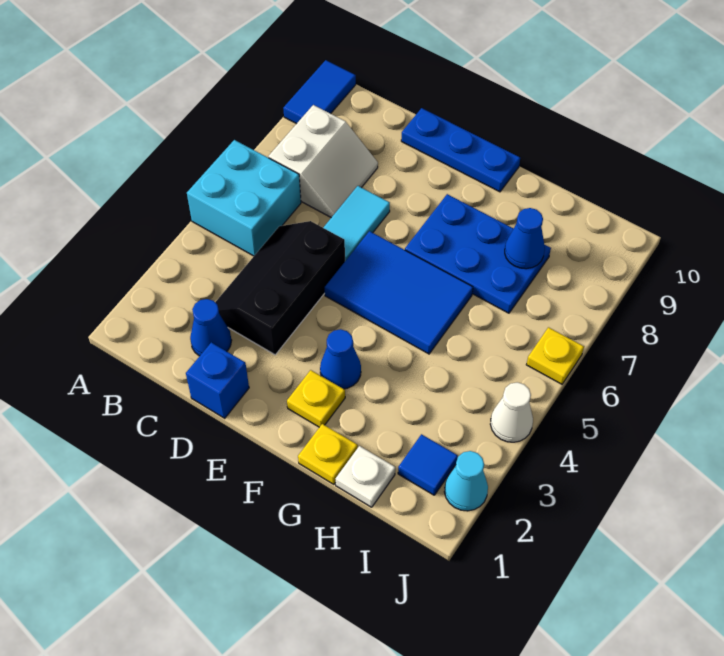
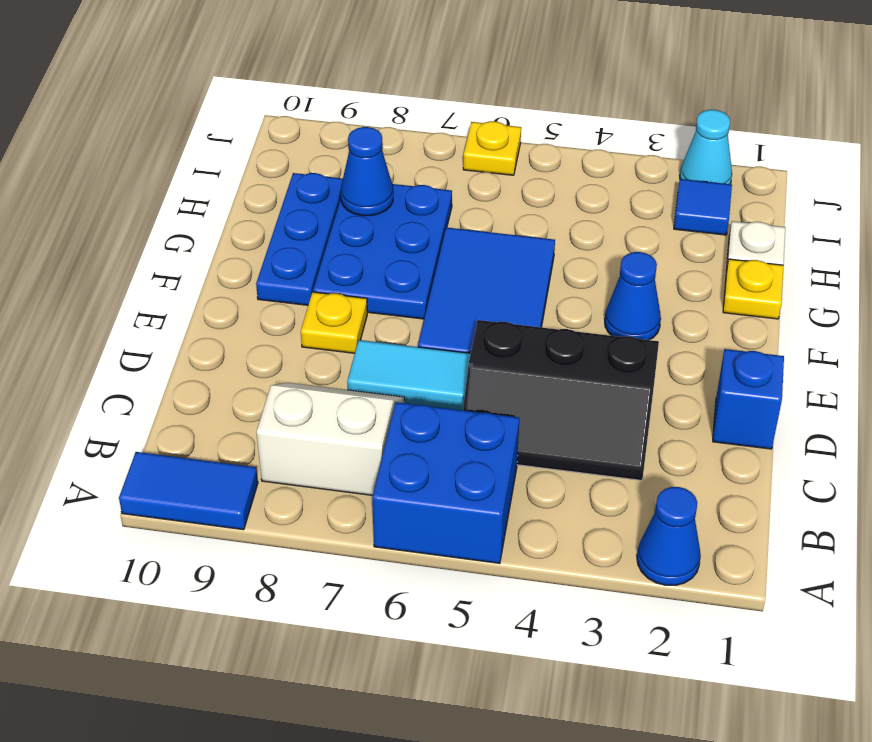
cyan brick A5:B6 level 1 -> blue brick A5:B6 level 1
blue cone C2 level 1 -> blue cone A2 level 1
blue plate D10:F10 level 1 -> blue plate F9:H9 level 1
yellow plate F2 level 1 -> yellow plate E8 level 1
white cone J4 level 1 -> none

